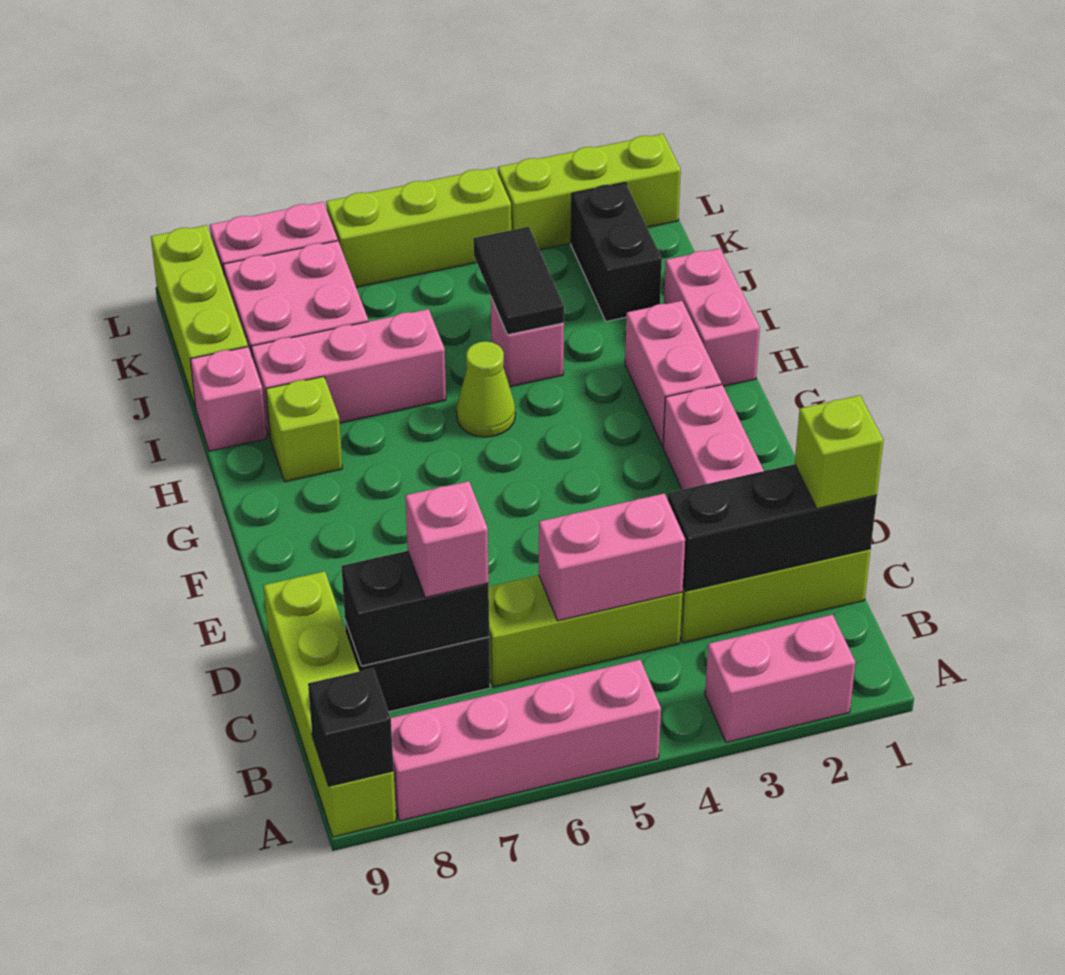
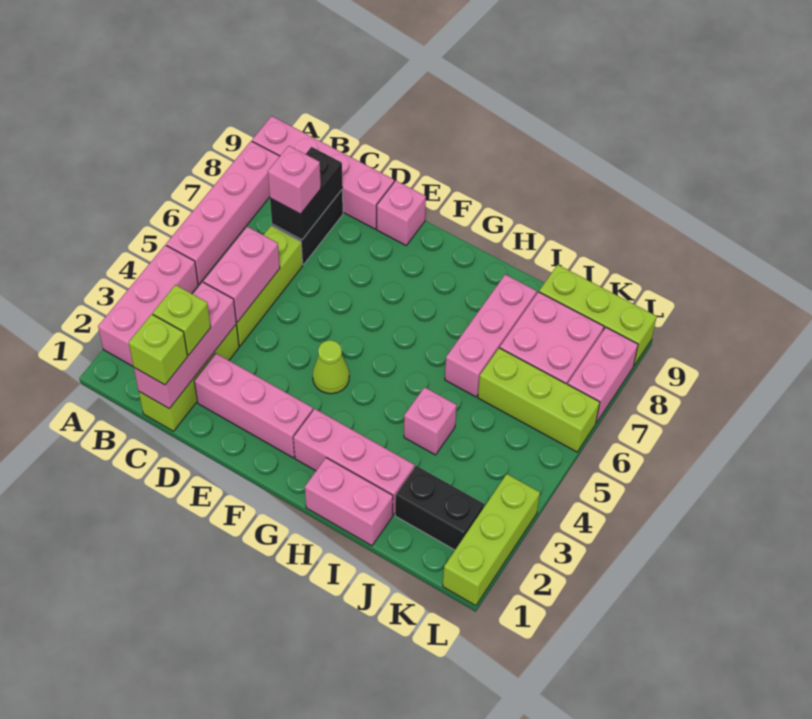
pink brick A2:A3 level 1 -> pink brick A2:A4 level 1
lime brick A9:D9 level 1 -> pink brick A9:D9 level 1
black brick A9 level 2 -> none
black brick C1:C3 level 2 -> pink brick C1:C3 level 2
pink brick G2:H2 level 1 -> pink brick G2:I2 level 1
lime cone H5 level 1 -> lime cone F4 level 1
lime brick H8 level 1 -> lime brick C2 level 3
black tile I4:J4 level 2 -> none
pink brick I9 level 1 -> pink brick E9 level 1
lime brick L4:L6 level 1 -> lime brick J6:L6 level 1

